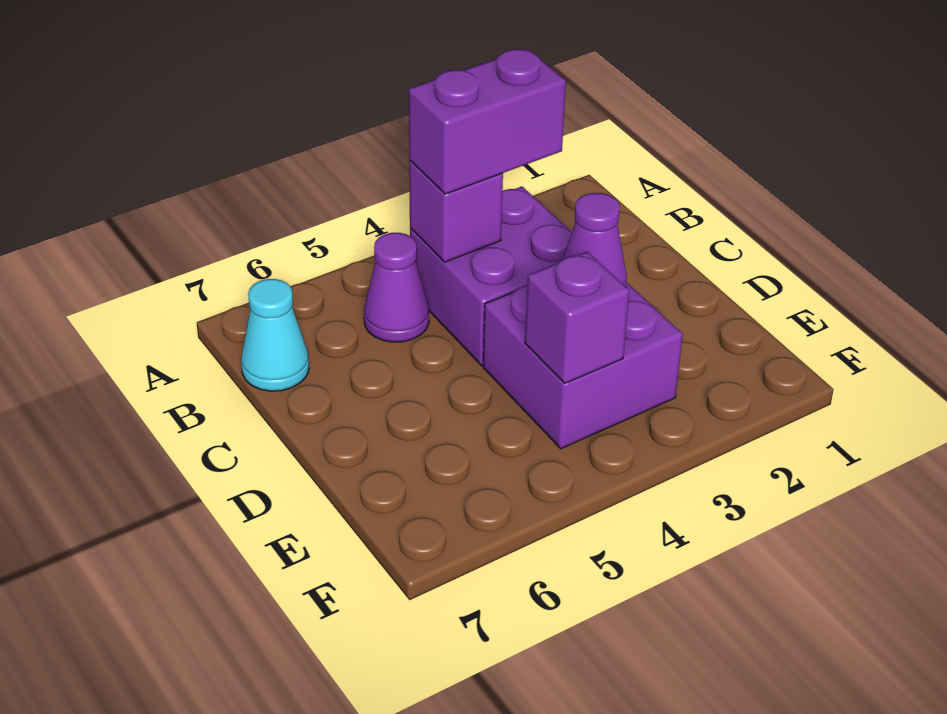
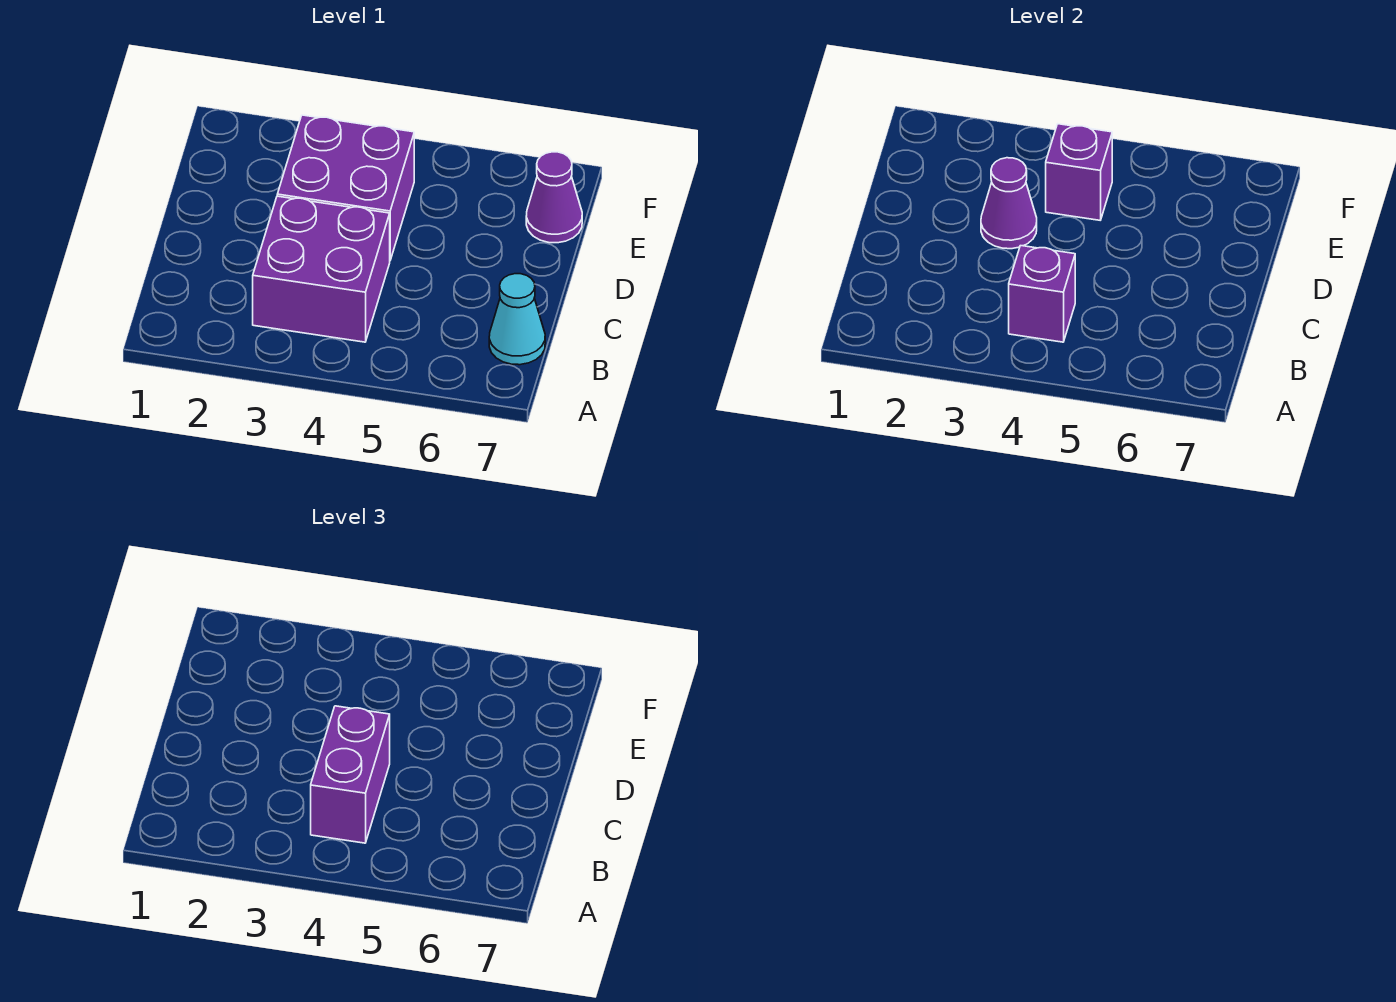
purple brick B3:B4 level 3 -> purple brick B4:C4 level 3
purple cone B5 level 1 -> purple cone E7 level 1

